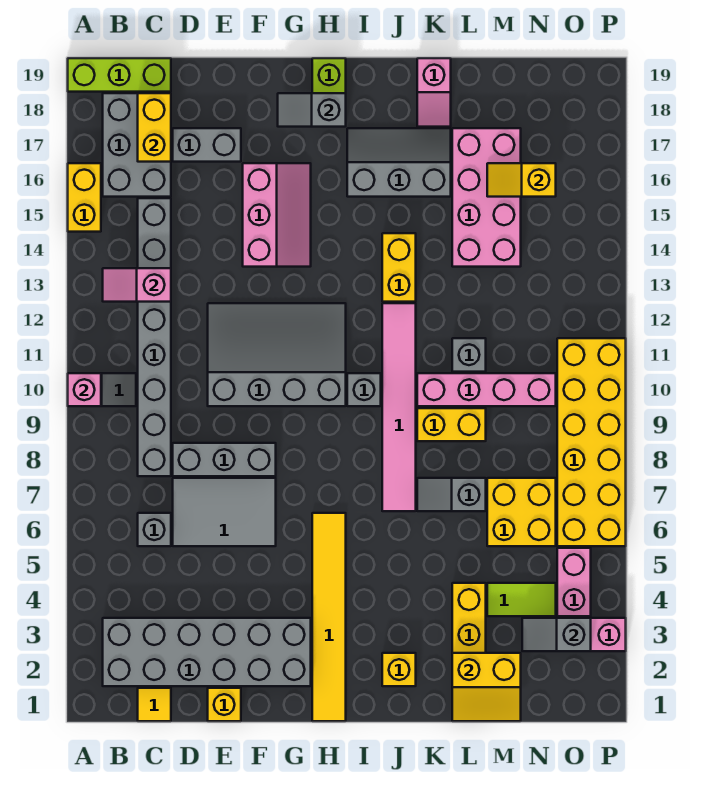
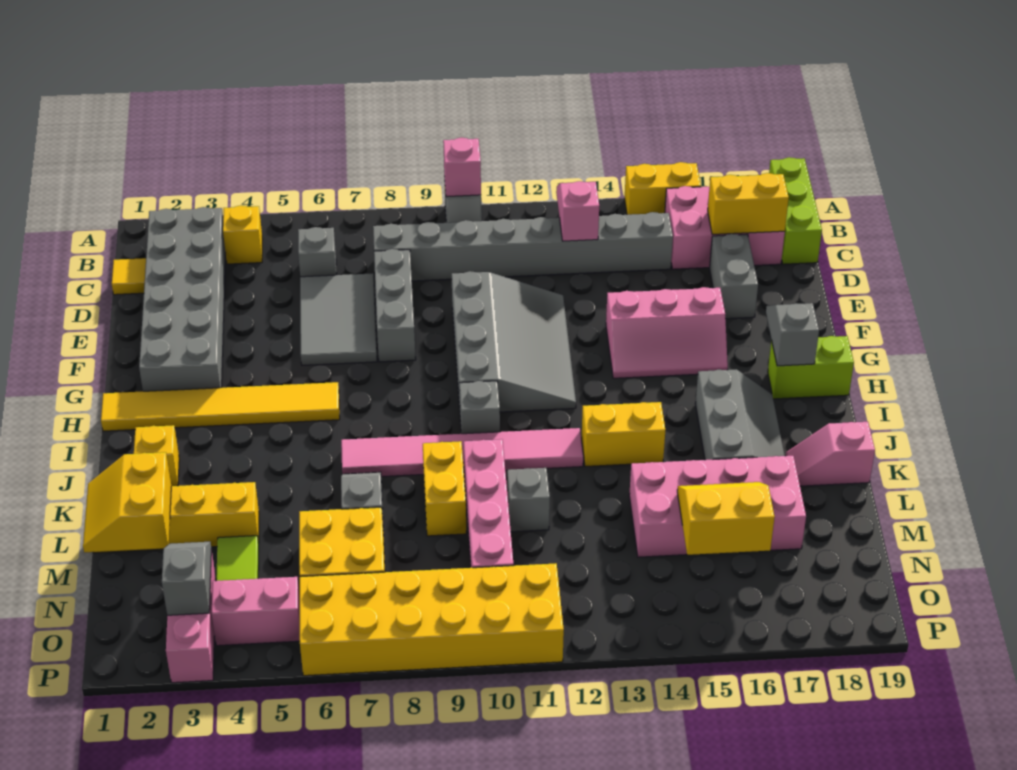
grey brick B16:C18 level 1 -> pink brick B16:C18 level 1
yellow brick E1 level 1 -> yellow brick B4 level 1
yellow slope M16:N16 level 2 top N -> yellow slope M15:N16 level 2 top N

